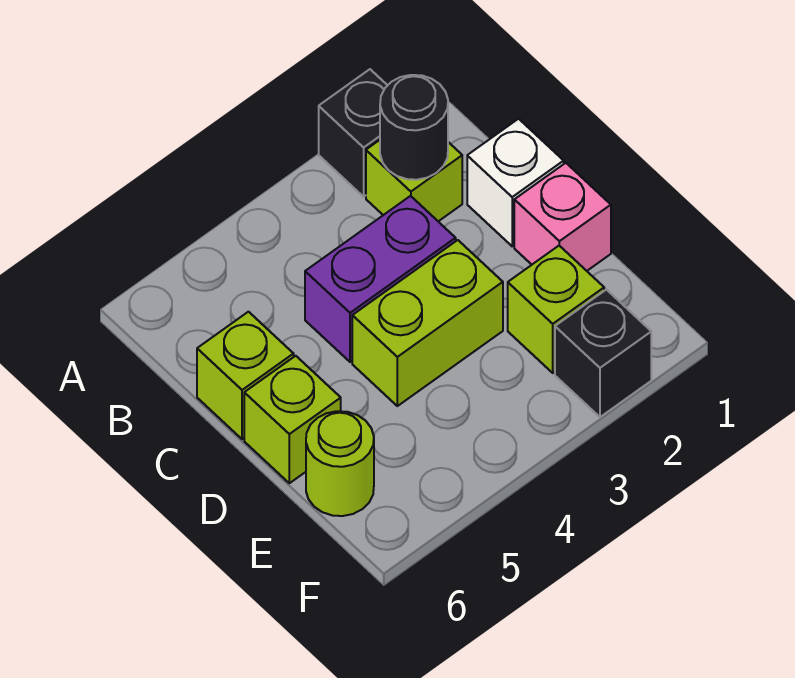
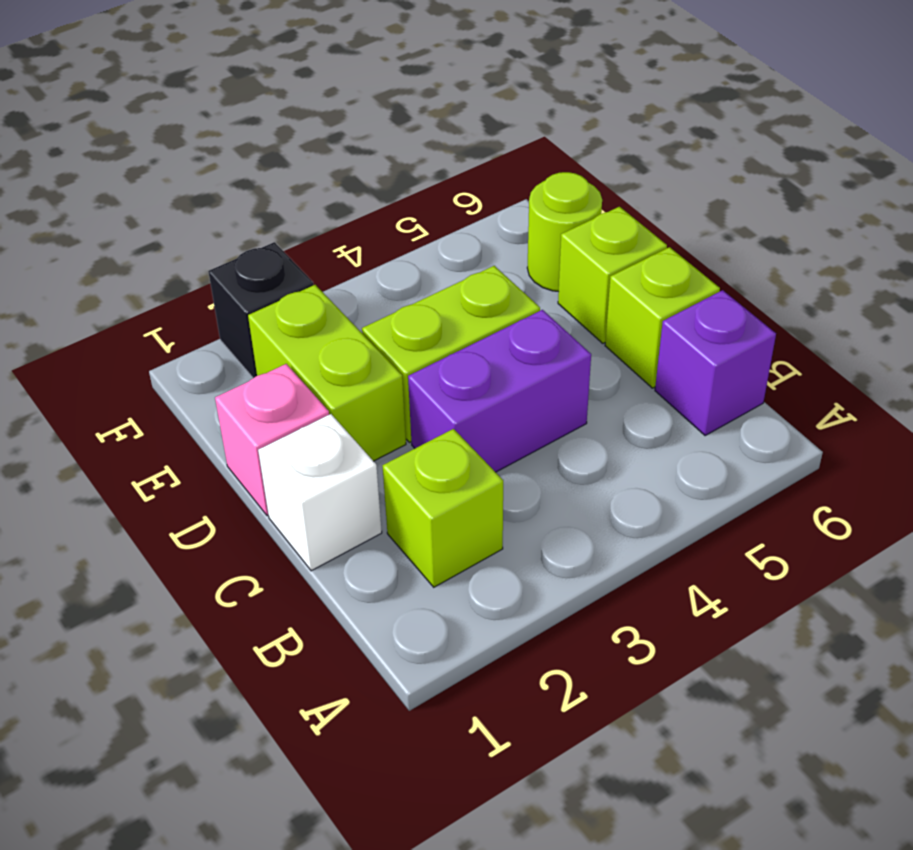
black brick A2 level 1 -> none
black round brick B2 level 2 -> none
none -> purple brick B6 level 1
lime brick E2 level 1 -> lime brick D2:E2 level 1

